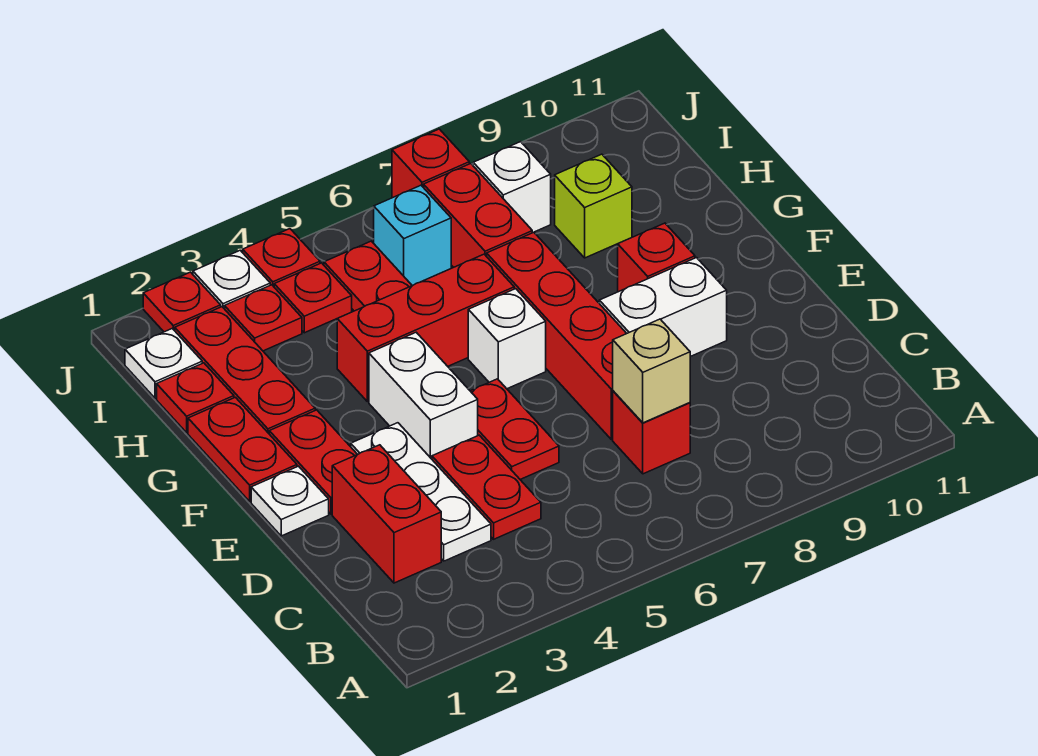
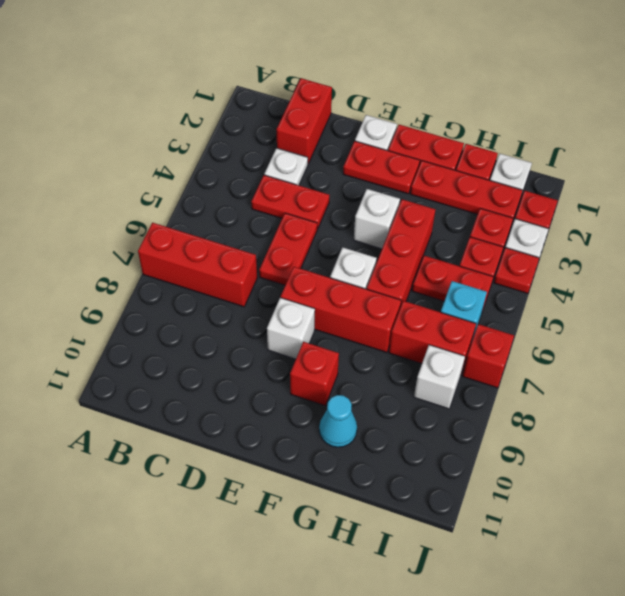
red brick C2:D2 level 1 -> red brick C1:C2 level 1
white plate C3:E3 level 1 -> white plate C3 level 1
red brick C7 level 1 -> red brick A7:C7 level 1
tan brick C7 level 2 -> none
red plate D5:E5 level 1 -> red plate D5:D6 level 1
red brick D7:G7 level 1 -> red brick E7:G7 level 1
white brick E4:F4 level 1 -> white brick F4 level 1
white brick E8:E9 level 1 -> white brick E8 level 1
none -> cyan cone G10 level 1
lime brick H9 level 1 -> none

